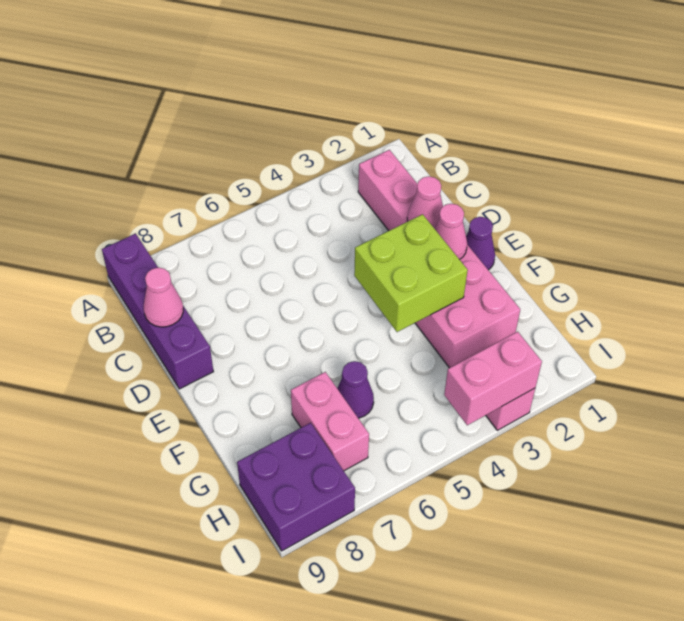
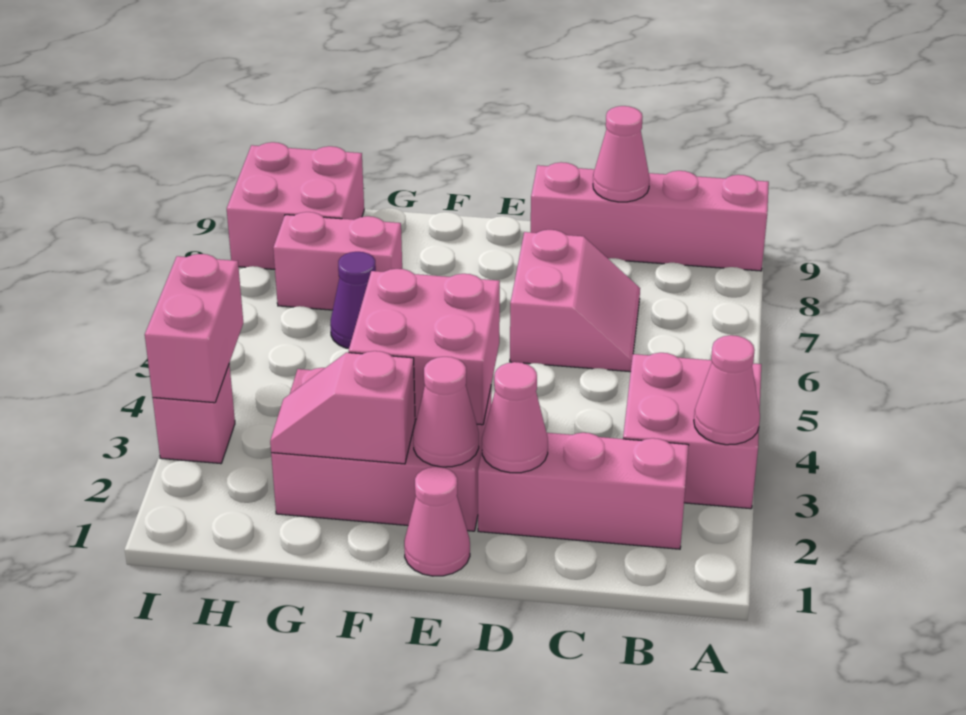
none -> pink brick A3:B4 level 1
none -> pink cone A3 level 2
purple brick A9:D9 level 1 -> pink brick A9:D9 level 1
none -> pink slope C6:D7 level 1 top D
purple cone E1 level 1 -> pink cone E1 level 1
lime brick E3:F4 level 2 -> pink brick E3:F4 level 2
none -> pink slope F2:G2 level 2 top F
purple brick H8:I9 level 1 -> pink brick H8:I9 level 1

